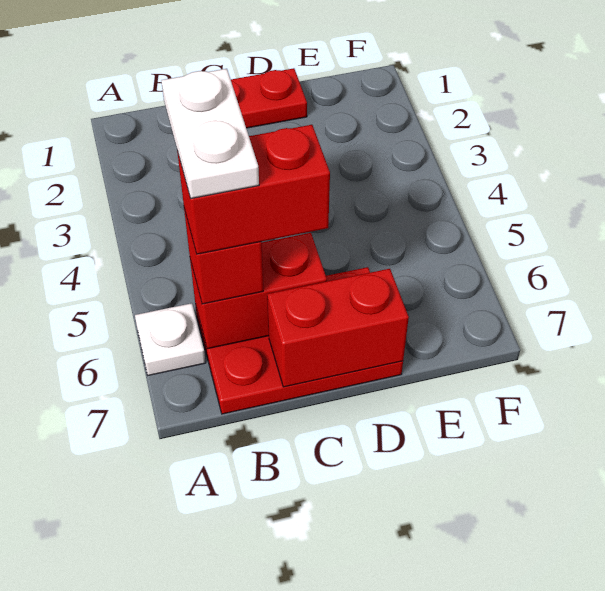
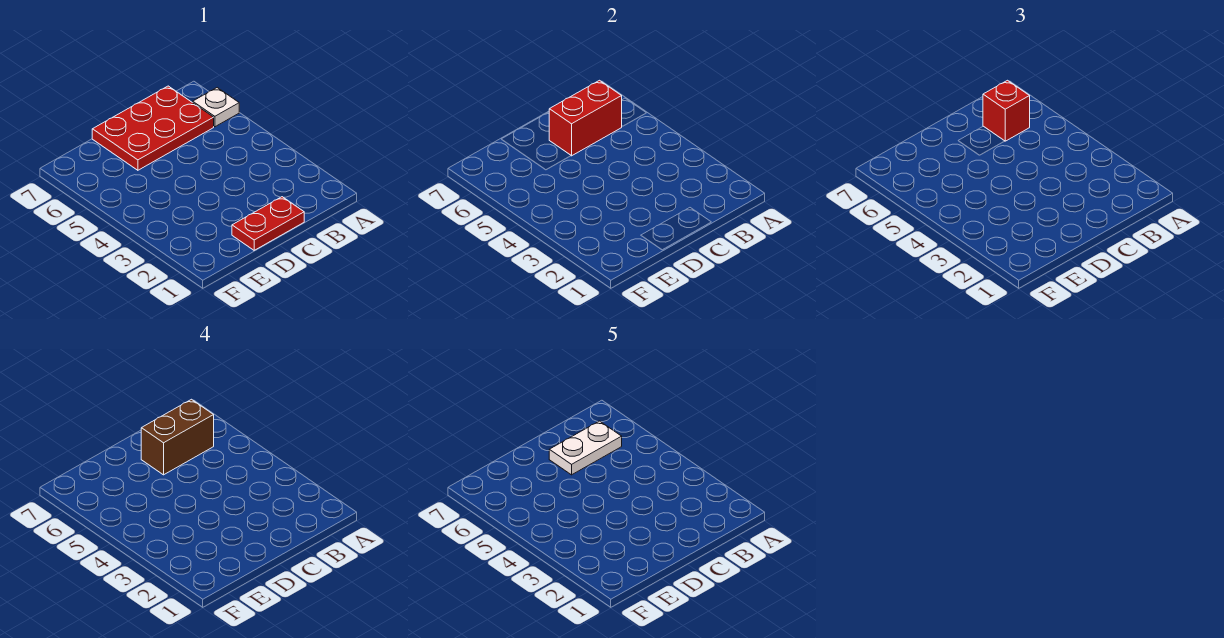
white plate B5:B6 level 5 -> white plate B6:C6 level 5
red brick B6:C6 level 4 -> brown brick B6:C6 level 4
red brick C7:D7 level 2 -> none

